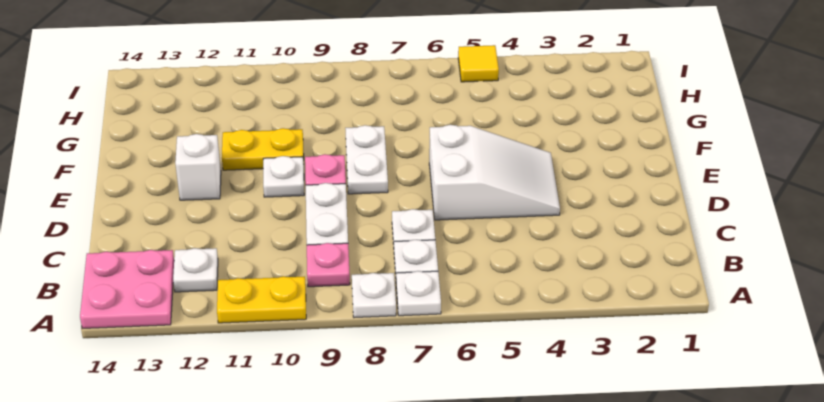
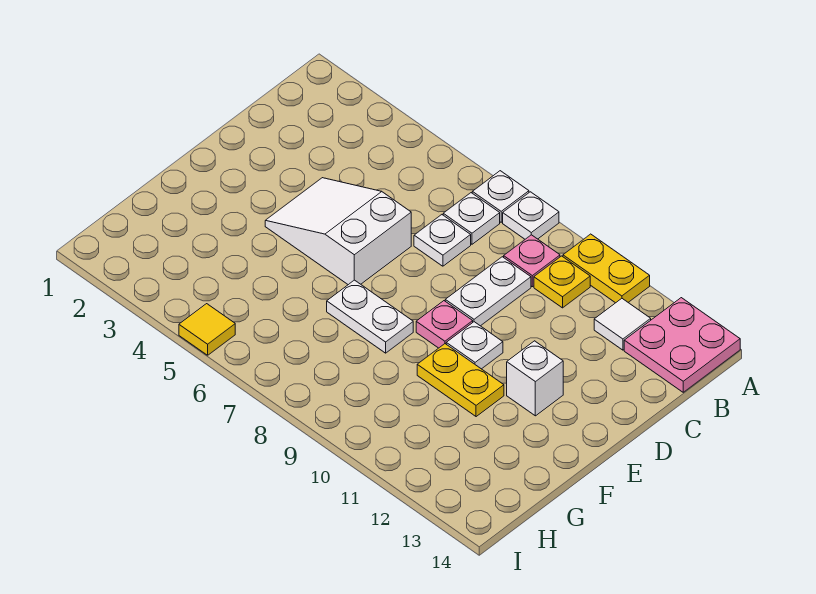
none -> yellow plate B10 level 1
white plate B12 level 1 -> white tile B12 level 1
white plate E8:F8 level 1 -> white plate F7:F8 level 1

